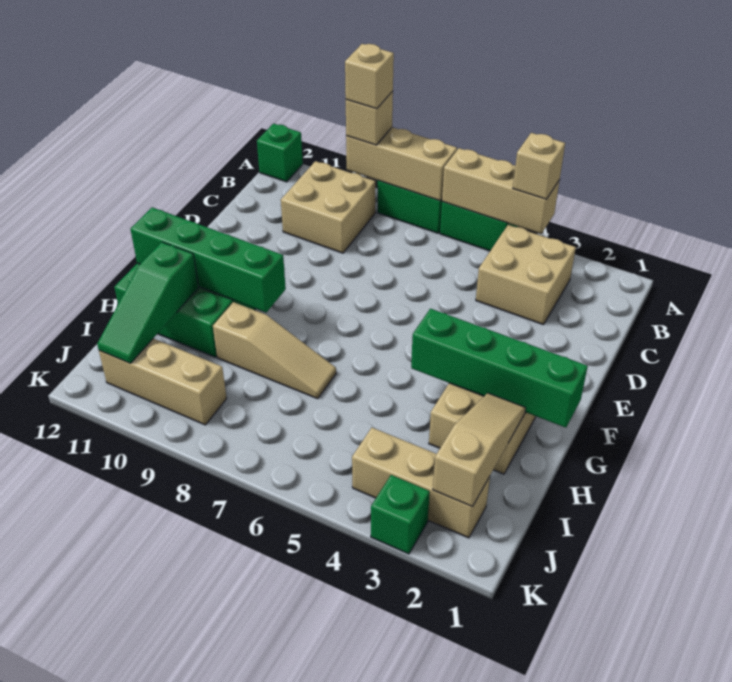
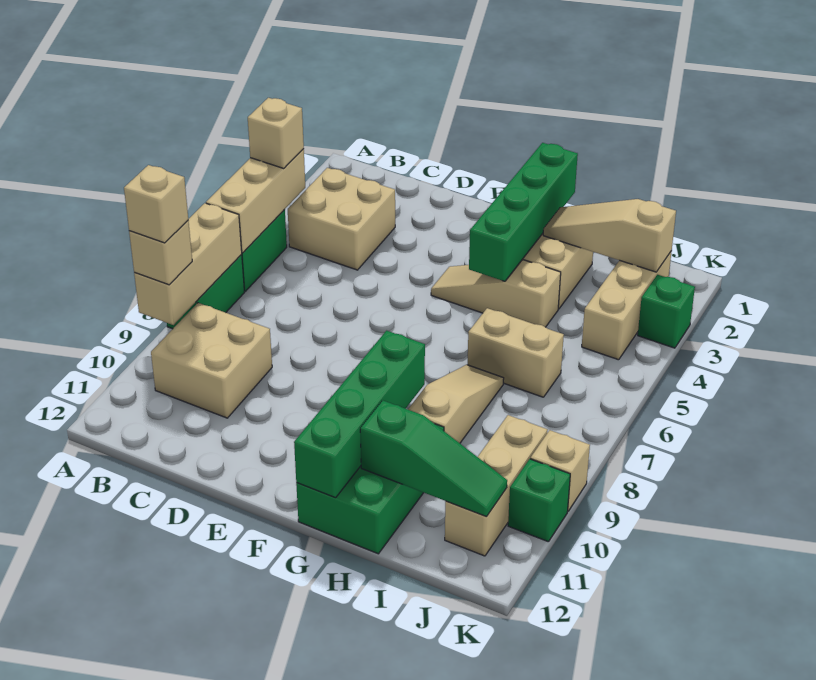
green brick A12 level 1 -> green brick K10 level 1
none -> tan slope F4:H4 level 1 top H
none -> tan brick H6:I6 level 1
none -> tan brick K9 level 1

